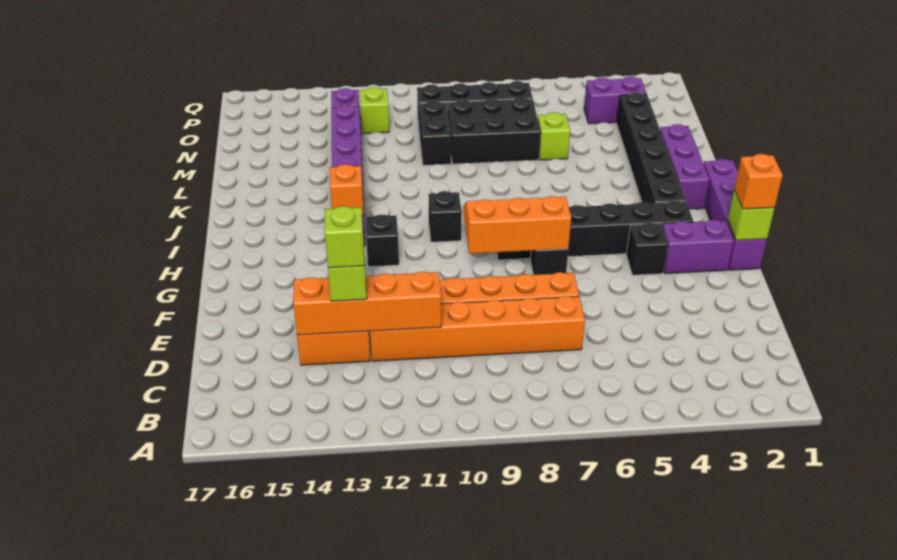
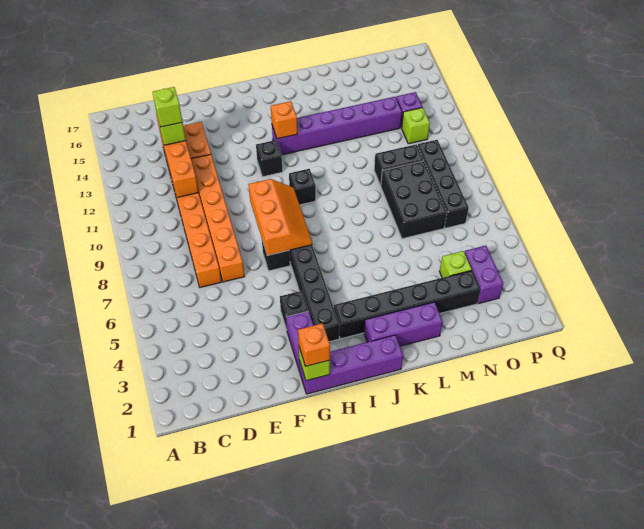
lime brick M6 level 1 -> lime brick N4 level 1

